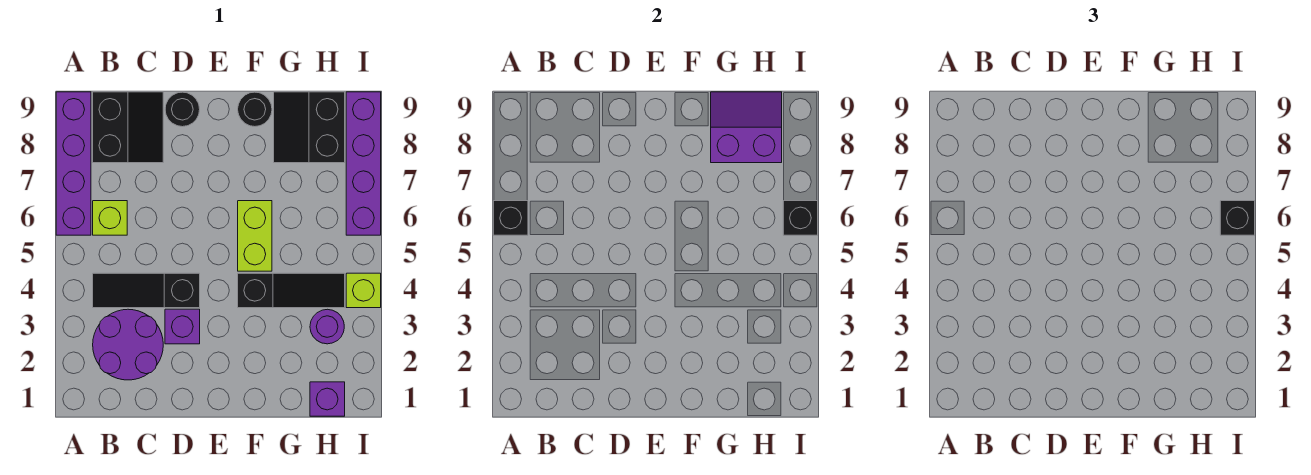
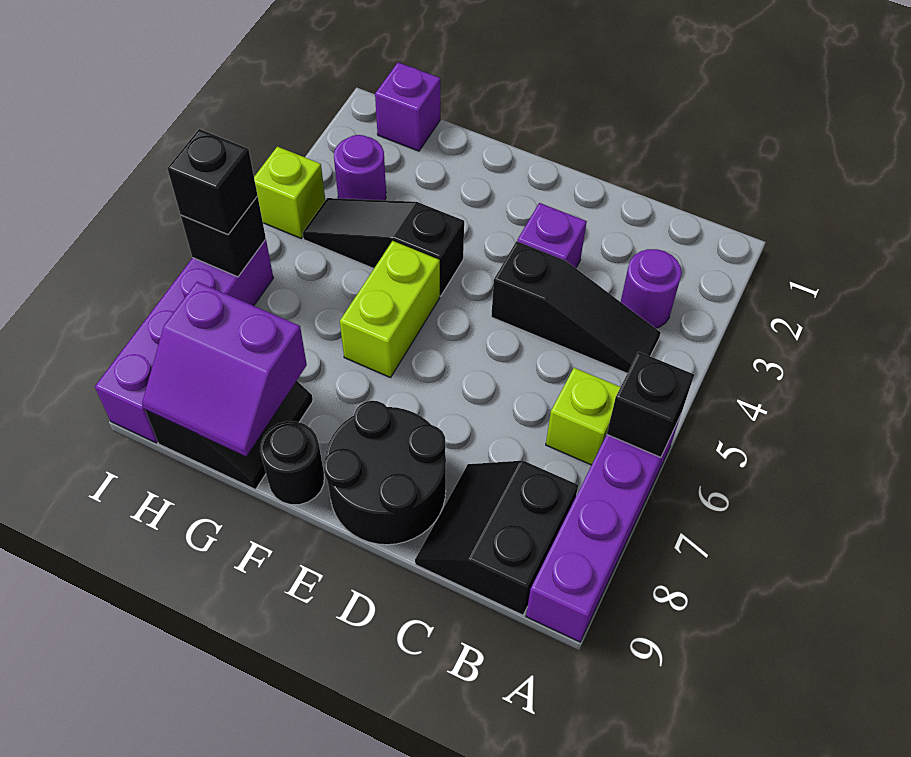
purple round brick B2:C3 level 1 -> purple round brick B3 level 1
black round brick D9 level 1 -> black round brick D8:E9 level 1

